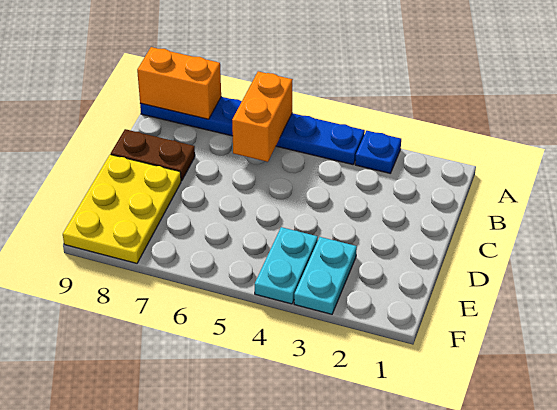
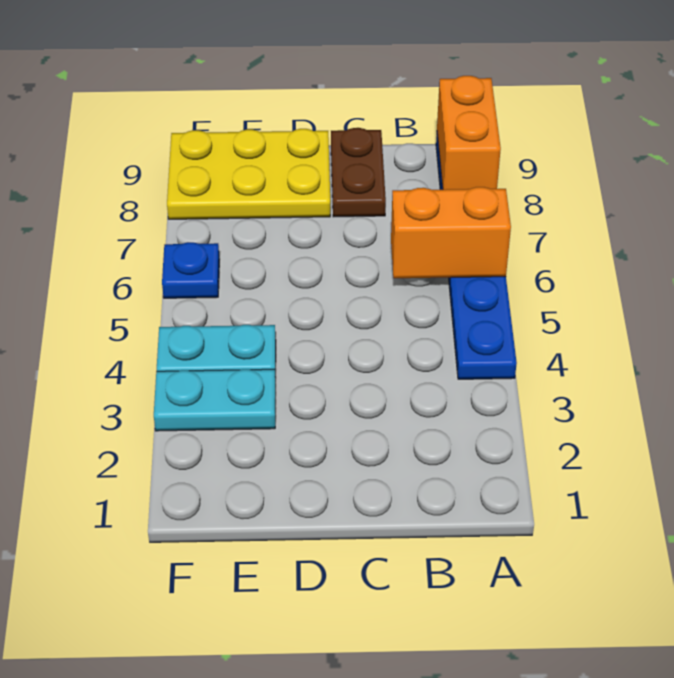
blue plate A3 level 1 -> blue plate F6 level 1

